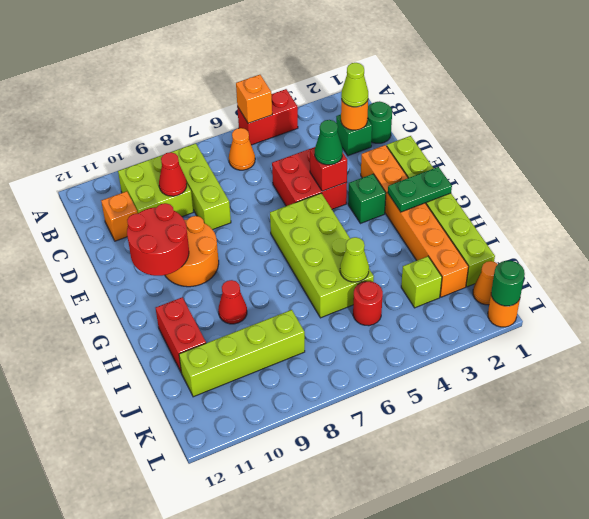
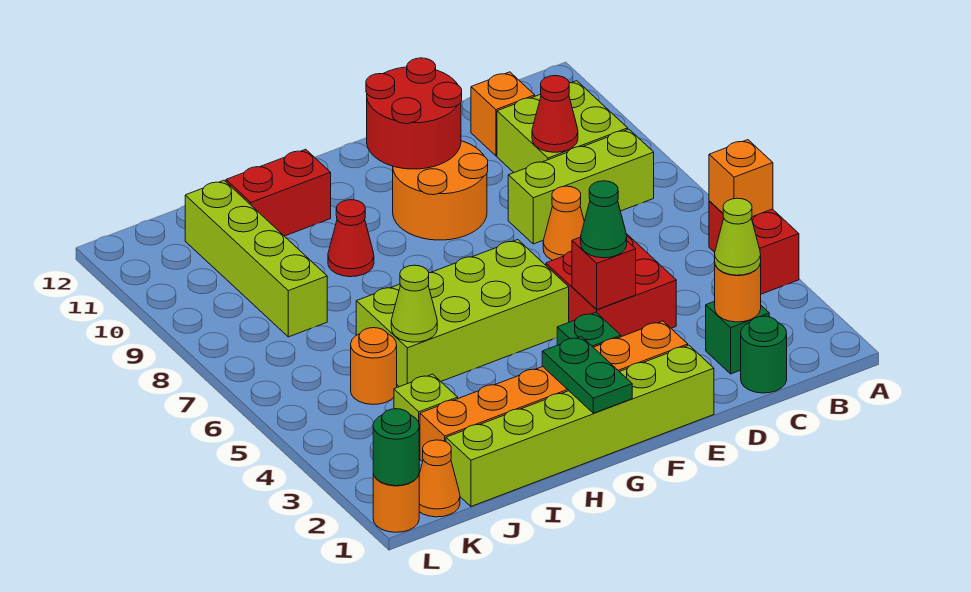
orange cone B6 level 1 -> orange cone D7 level 1
red round brick J5 level 1 -> orange round brick J5 level 1

